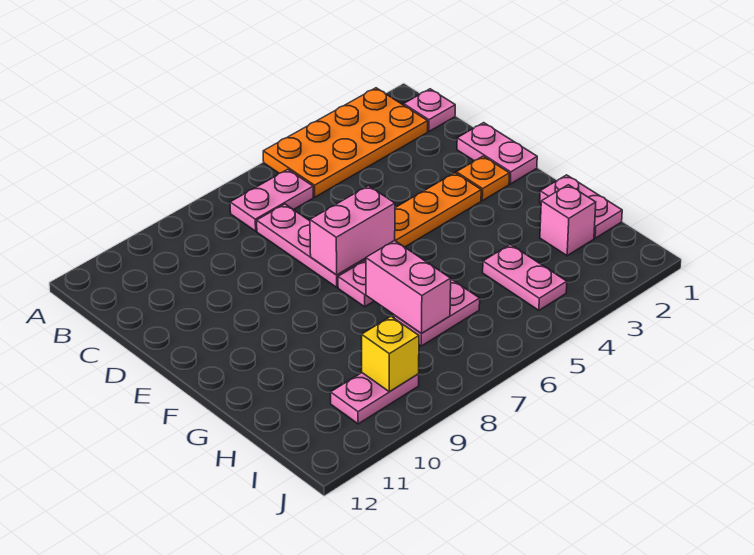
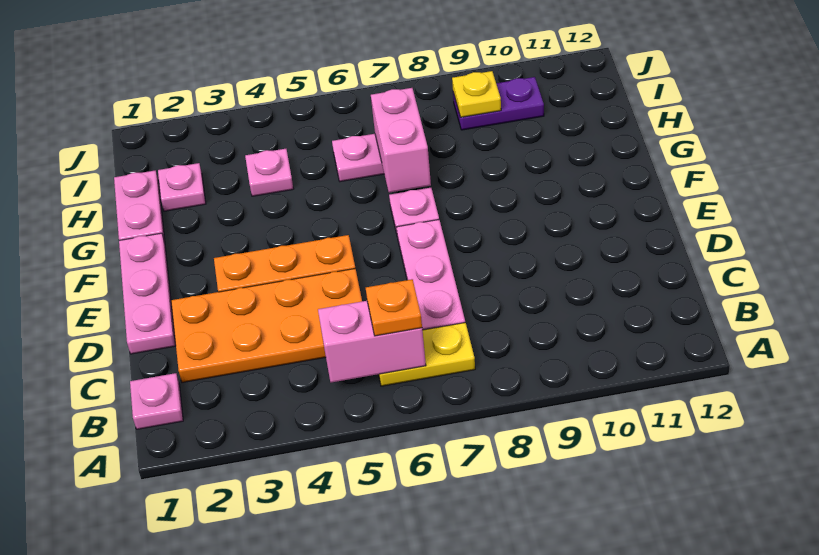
orange plate A2:B5 level 1 -> orange plate C2:D5 level 1
pink plate B6:B7 level 1 -> yellow plate B6:B7 level 1
pink plate D1:E1 level 1 -> pink plate D1:F1 level 1
orange plate E2 level 1 -> orange plate B6 level 3
pink brick E6:E7 level 2 -> pink brick B5:B6 level 2
pink brick H2 level 1 -> pink plate H2 level 1
pink plate H4:I4 level 1 -> pink plate H4 level 1
pink plate I9:I10 level 1 -> purple plate I9:I10 level 1
yellow brick I9 level 2 -> yellow plate I9 level 2

